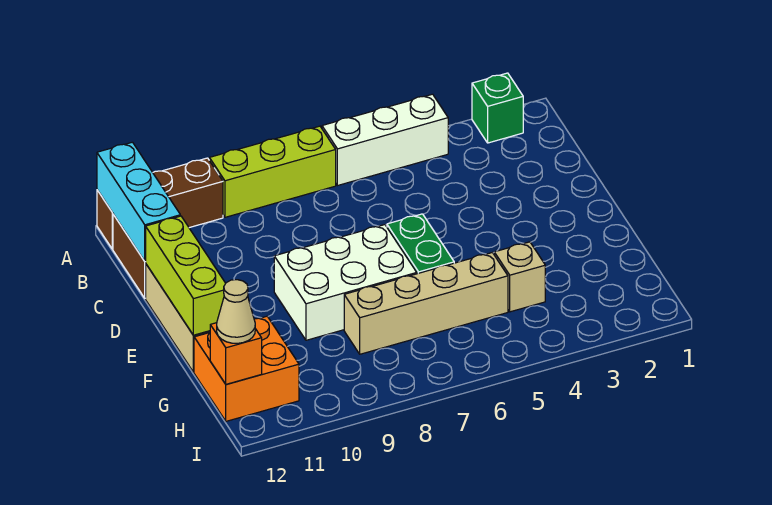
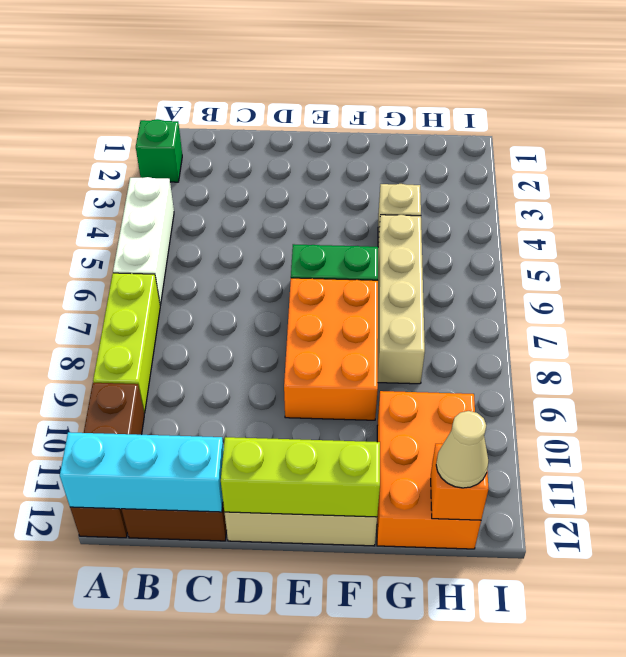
white brick E7:F9 level 1 -> orange brick E7:F9 level 1
orange brick G11:H12 level 1 -> orange brick G10:H12 level 1

